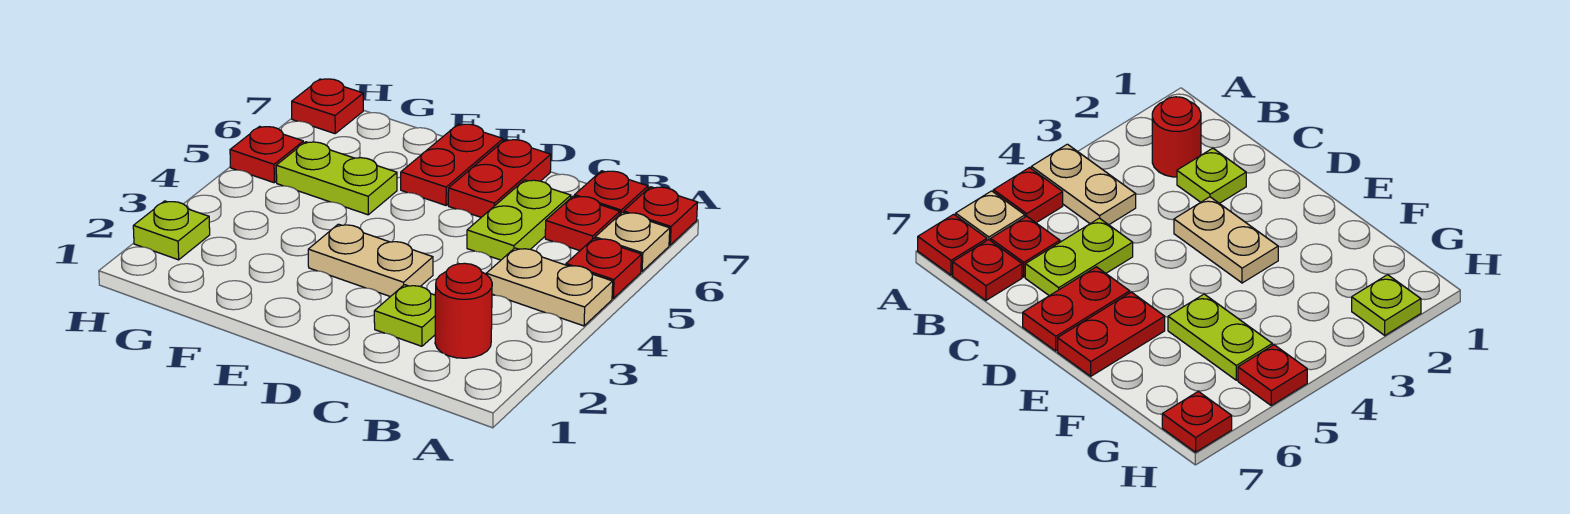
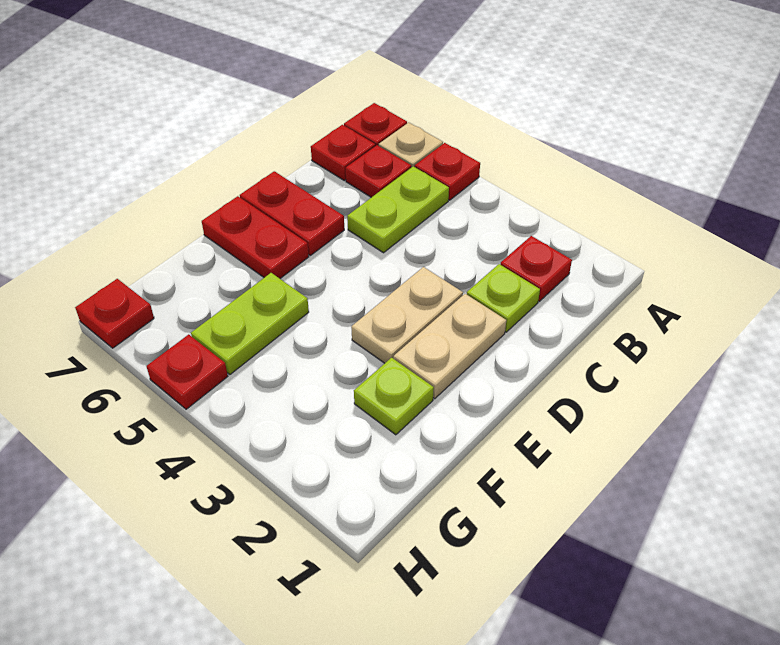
tan plate A4:B4 level 1 -> tan plate D2:E2 level 1
red round brick B2 level 1 -> red plate B2 level 1
lime plate C5:C6 level 1 -> lime plate B5:C5 level 1
lime plate H2 level 1 -> lime plate F2 level 1

